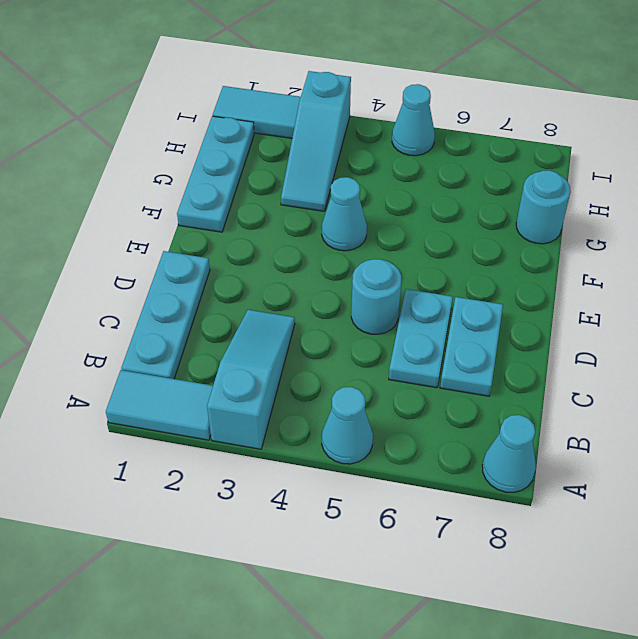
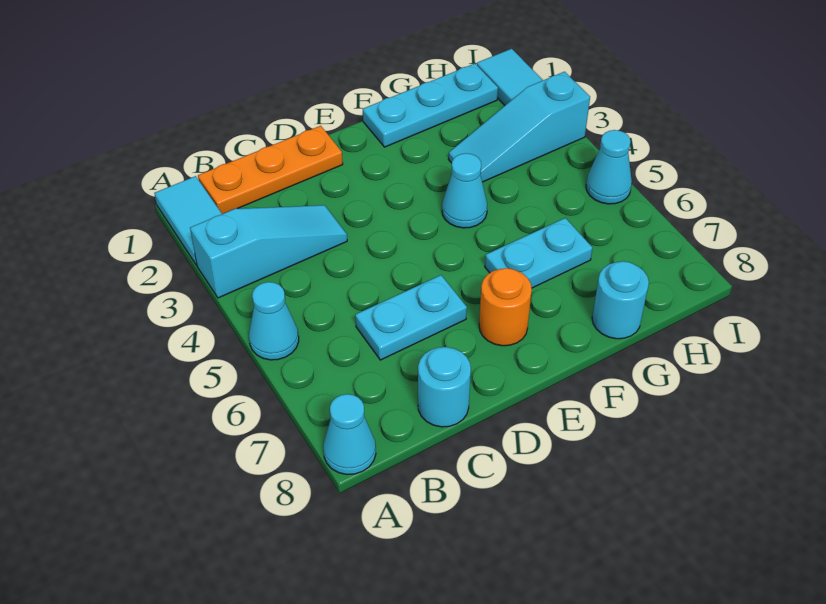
cyan plate B1:D1 level 1 -> orange plate B1:D1 level 1
cyan plate C7:D7 level 1 -> cyan plate F6:G6 level 1
cyan round brick D5 level 1 -> cyan round brick C8 level 1
none -> orange round brick E7 level 1

